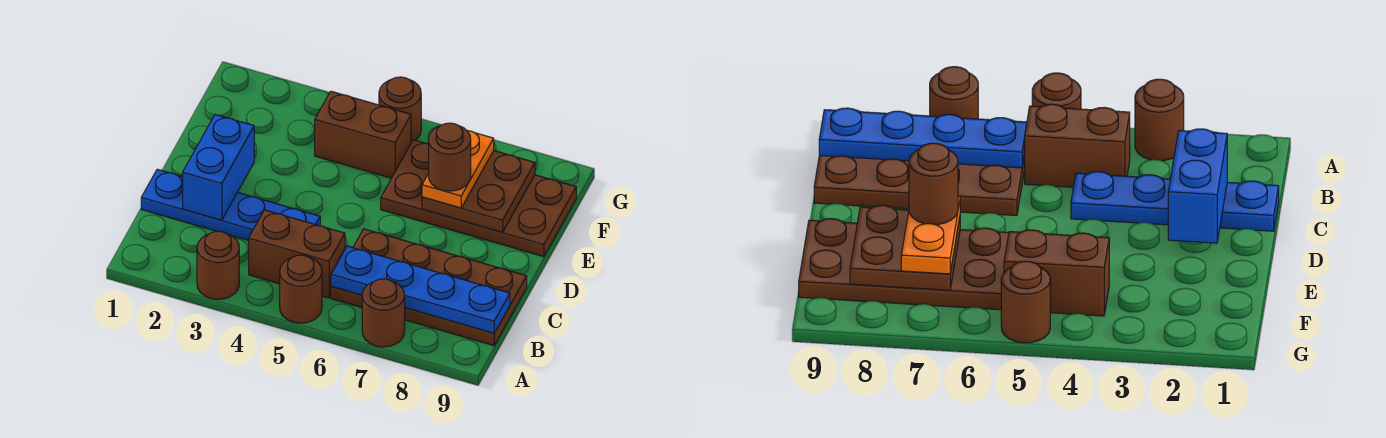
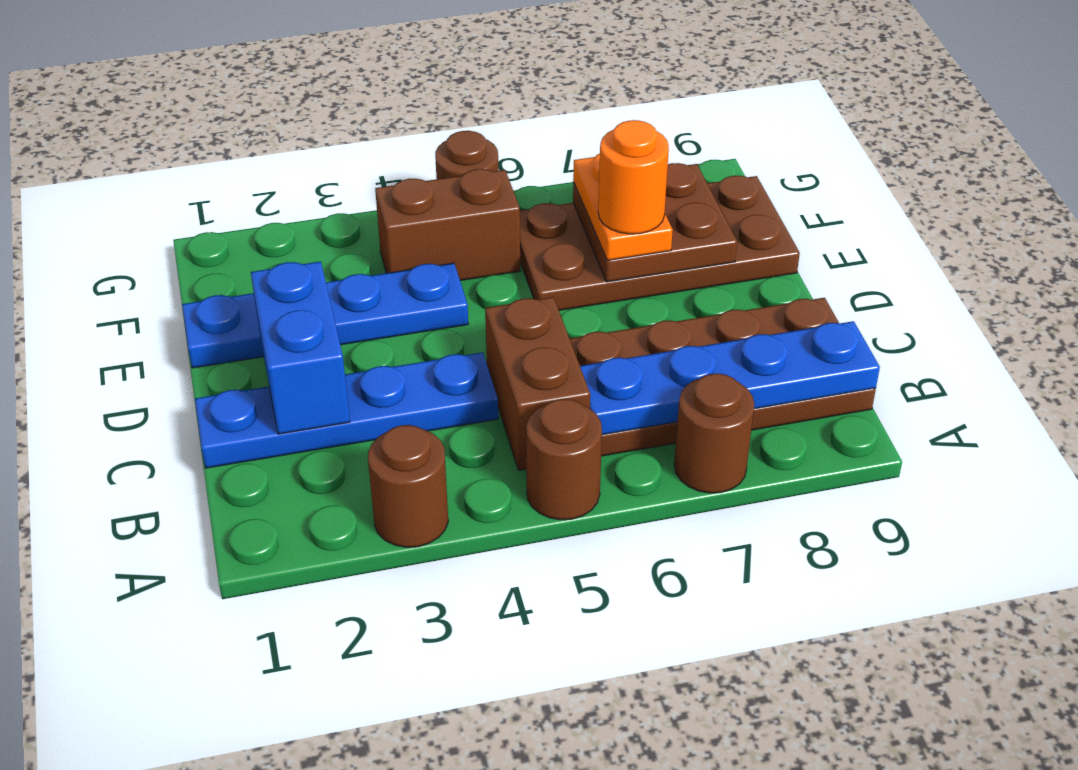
brown brick B4:B5 level 1 -> brown brick B5:C5 level 1
none -> blue plate E1:E4 level 1
brown round brick E7 level 4 -> orange round brick E7 level 4

